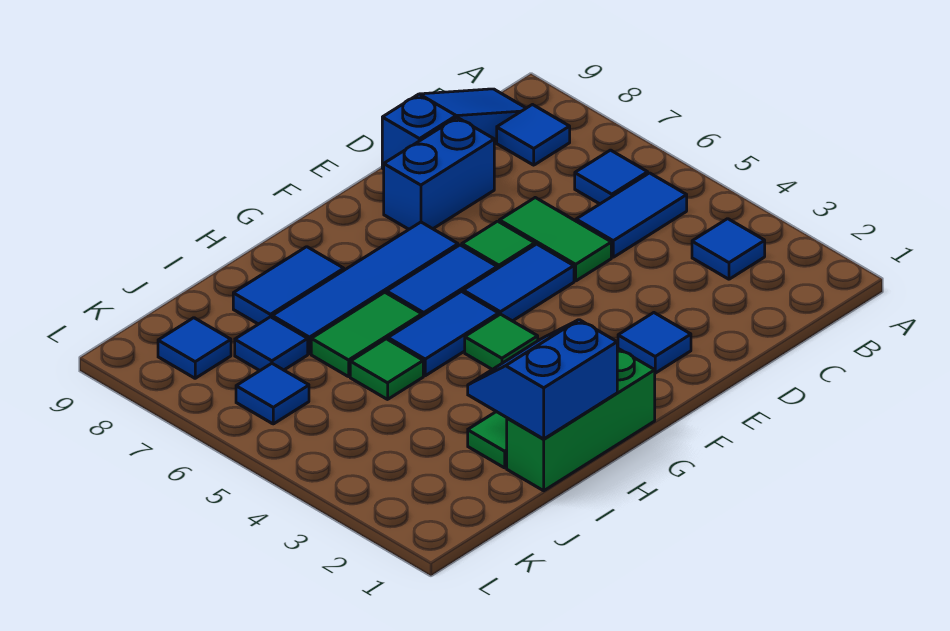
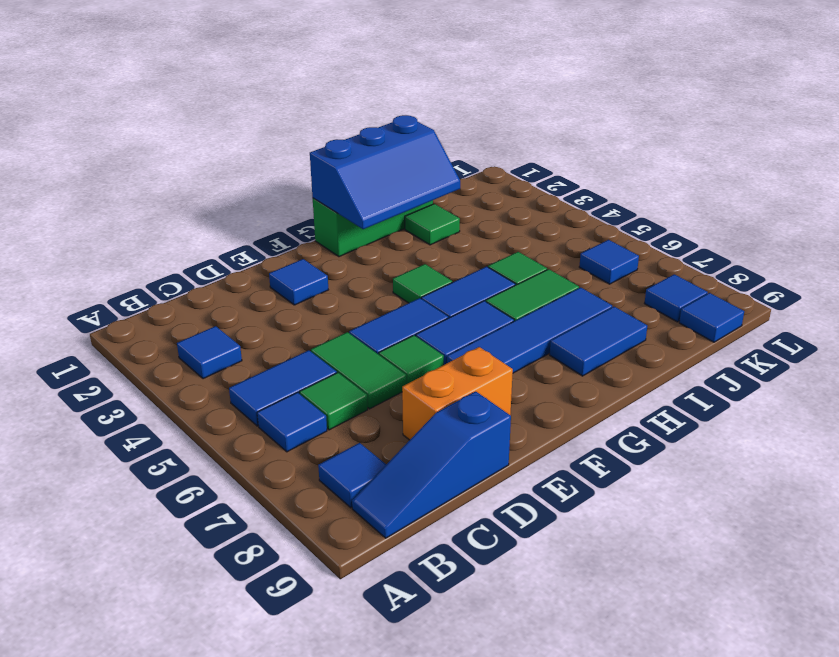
none -> green tile C6 level 1
blue brick D8:E8 level 1 -> orange brick D8:E8 level 1
blue slope H1:I2 level 2 top 1 -> blue slope G1:I2 level 2 top 1
blue tile J7 level 1 -> blue tile K9 level 1

